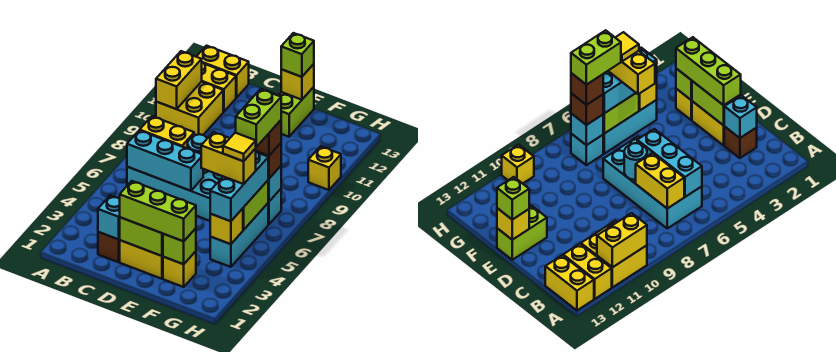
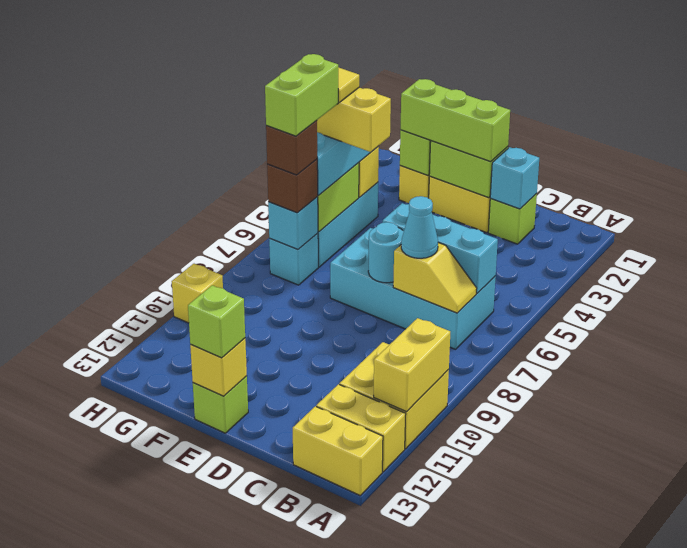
yellow brick B7:C7 level 2 -> yellow slope B7:C7 level 2 top C
brown brick C2 level 1 -> lime brick C2 level 1
none -> cyan cone C7 level 3
lime brick E12:E13 level 1 -> lime brick E13 level 1

